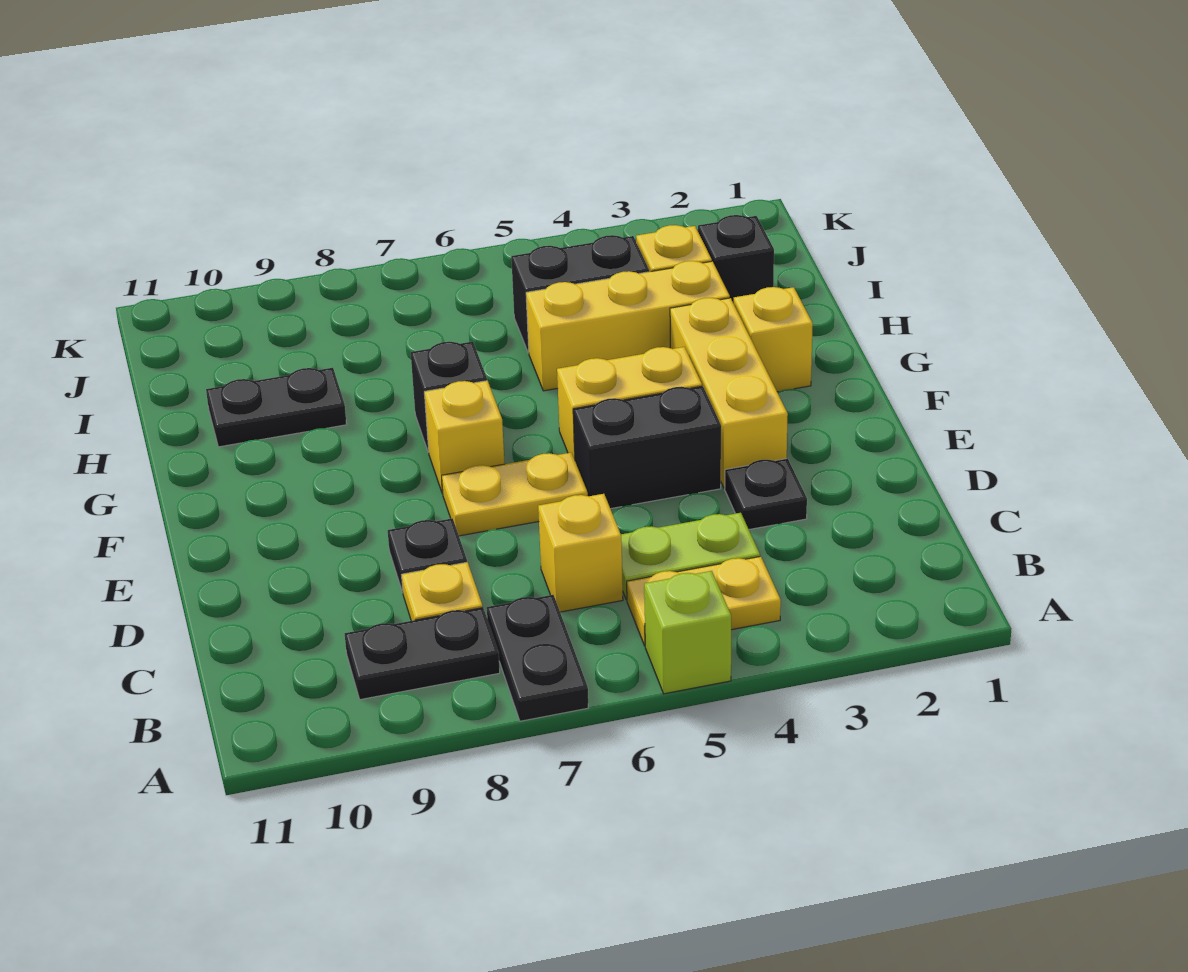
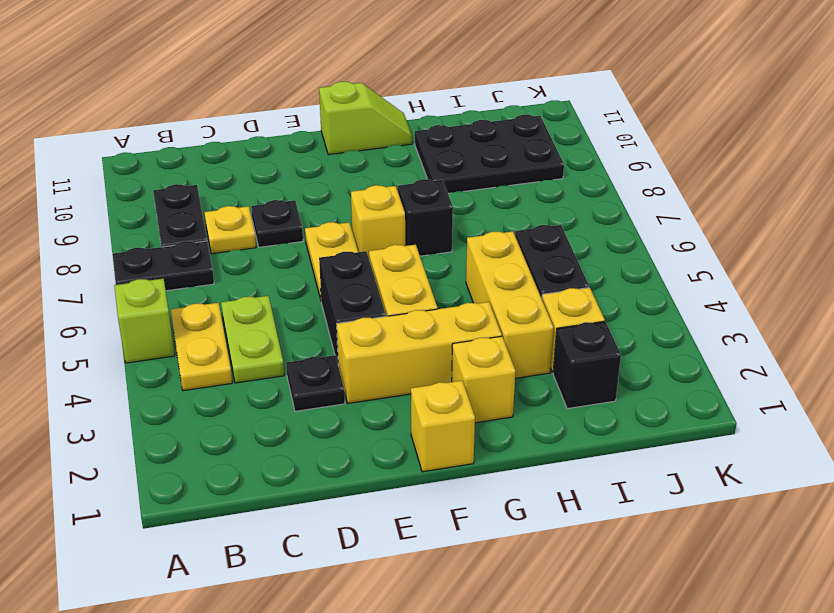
yellow brick C6 level 1 -> yellow brick F1 level 1
none -> lime slope F11:G11 level 1 top F
black plate H9:H10 level 1 -> black plate H9:J10 level 1

